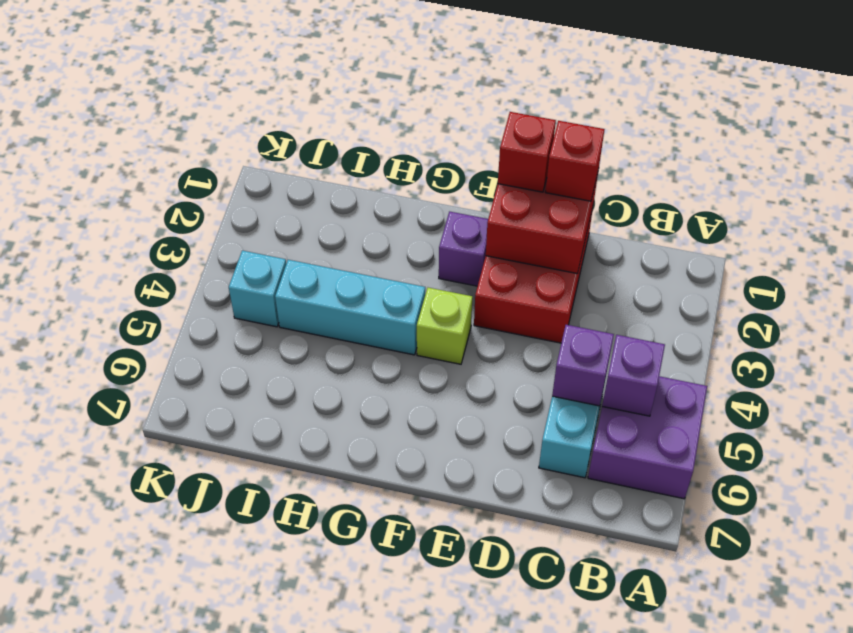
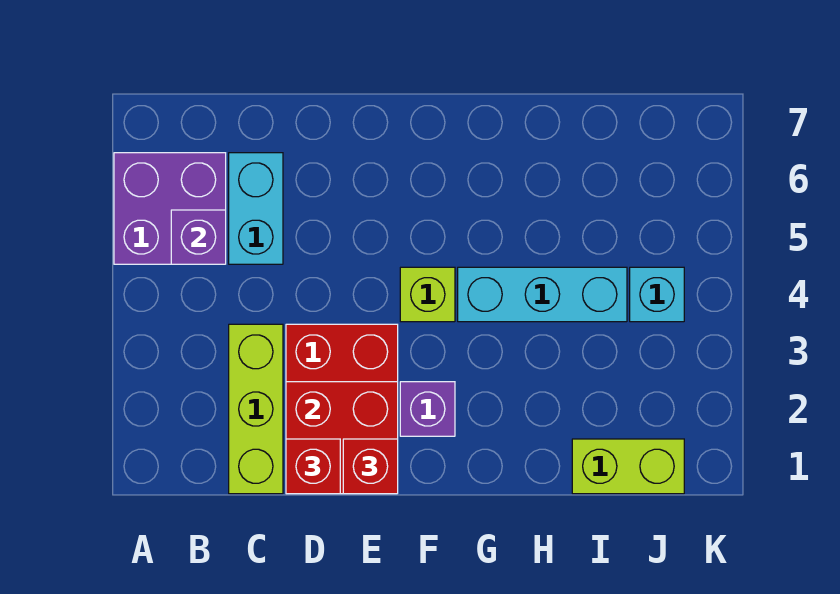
none -> lime brick C1:C3 level 1
purple brick C5 level 2 -> none
none -> lime brick I1:J1 level 1

